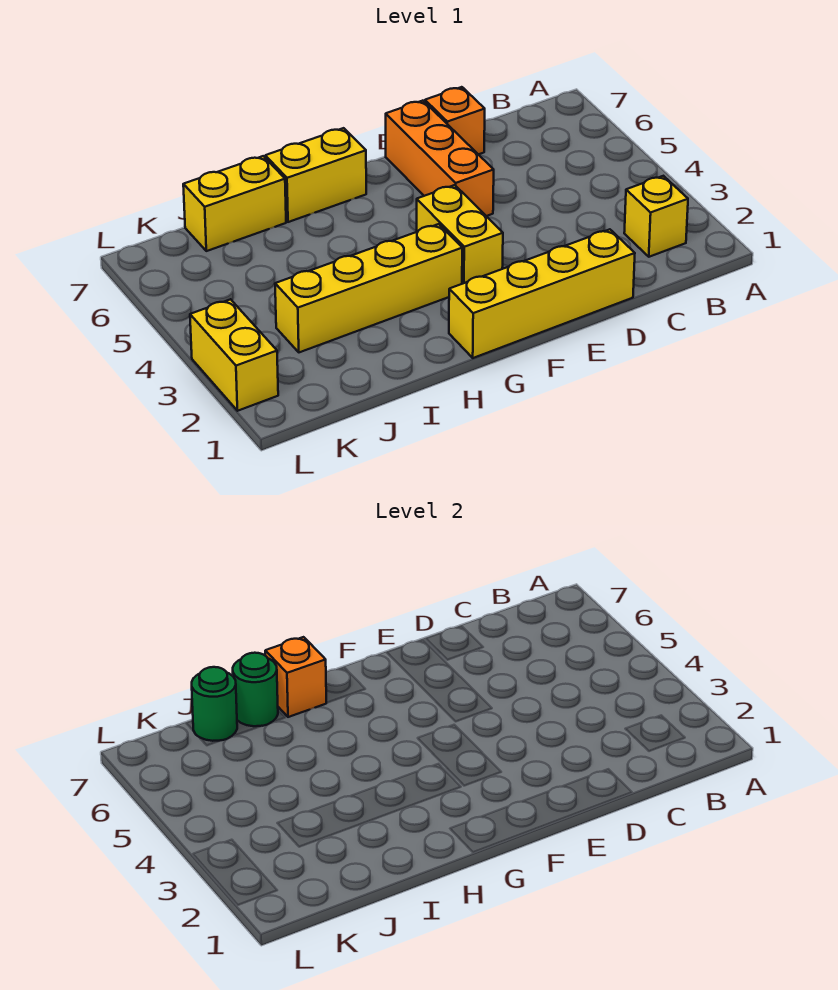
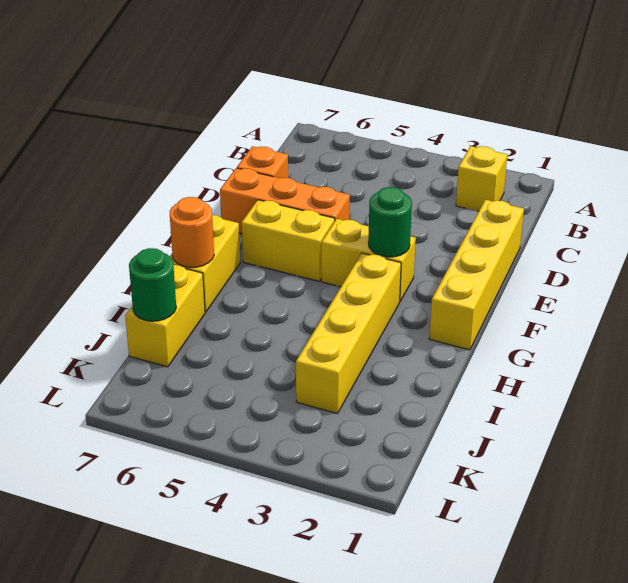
orange brick H7 level 2 -> orange round brick H7 level 2
green round brick I7 level 2 -> green round brick F3 level 2
yellow brick L2:L3 level 1 -> yellow brick F5:F6 level 1

